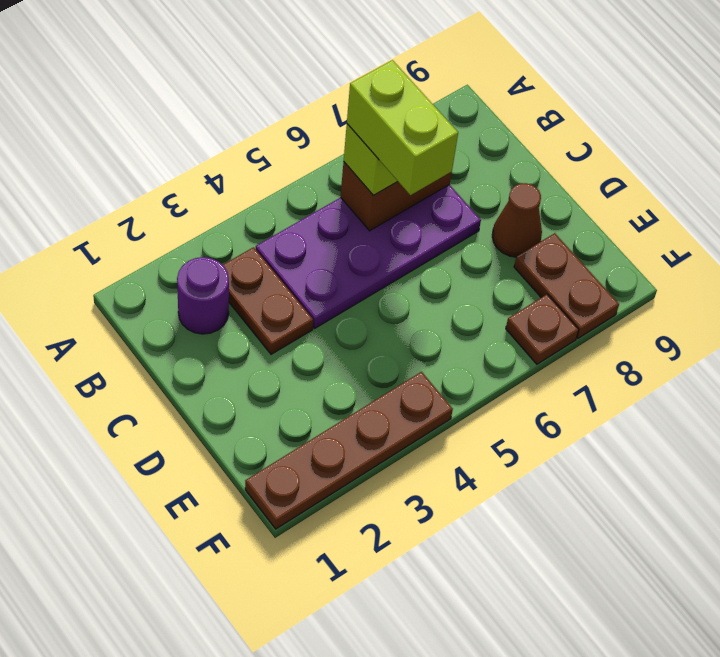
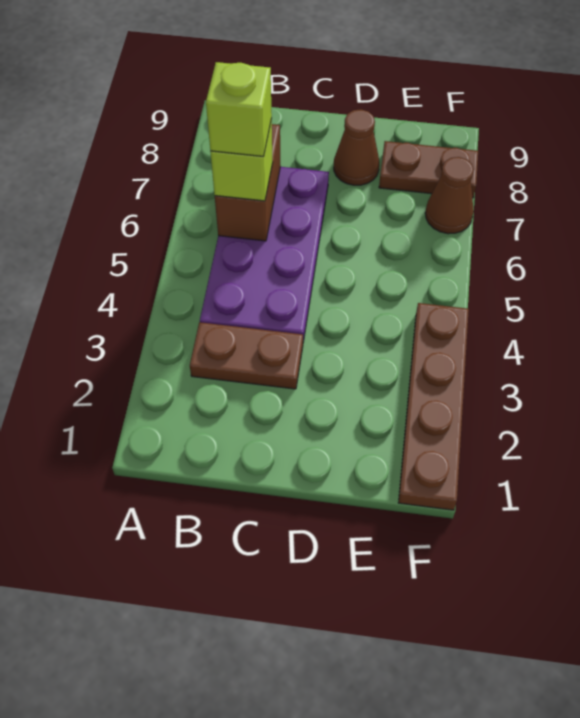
purple round brick B2 level 1 -> none
lime brick B6:C6 level 4 -> lime brick B6 level 4
brown plate F7 level 1 -> brown cone F7 level 1

